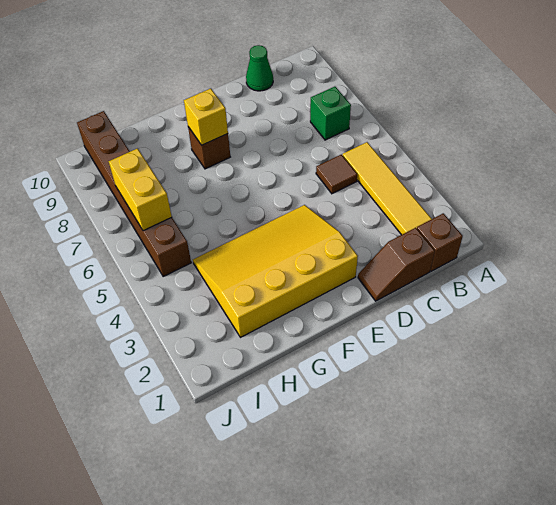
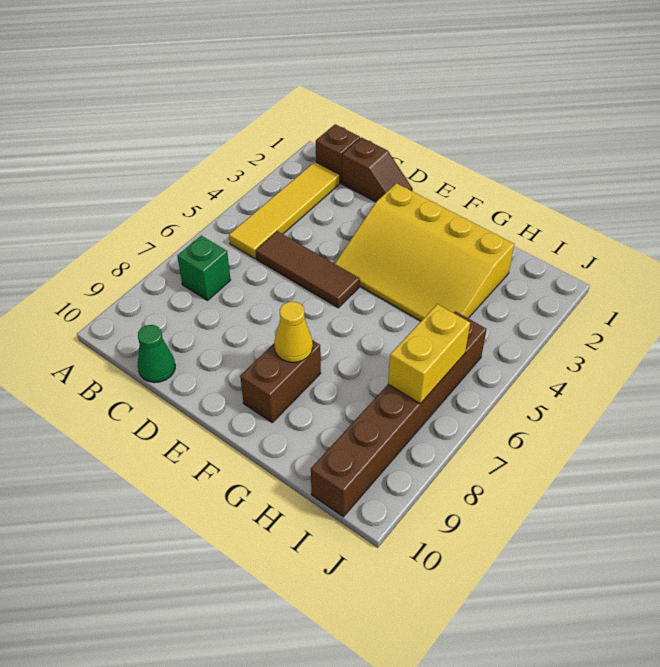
brown tile C5 level 1 -> brown tile C5:E5 level 1
brown brick F8 level 1 -> brown brick F8:F9 level 1
yellow brick F8 level 2 -> yellow cone F8 level 2

